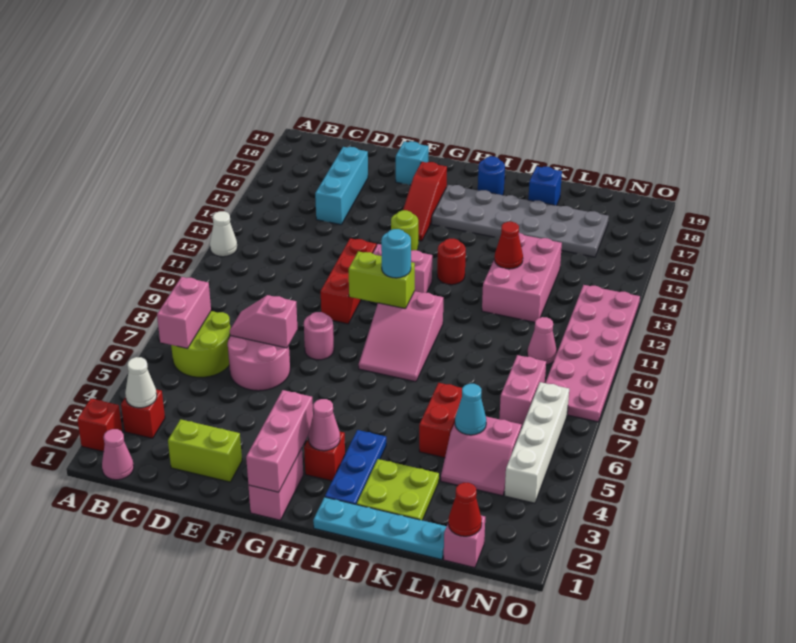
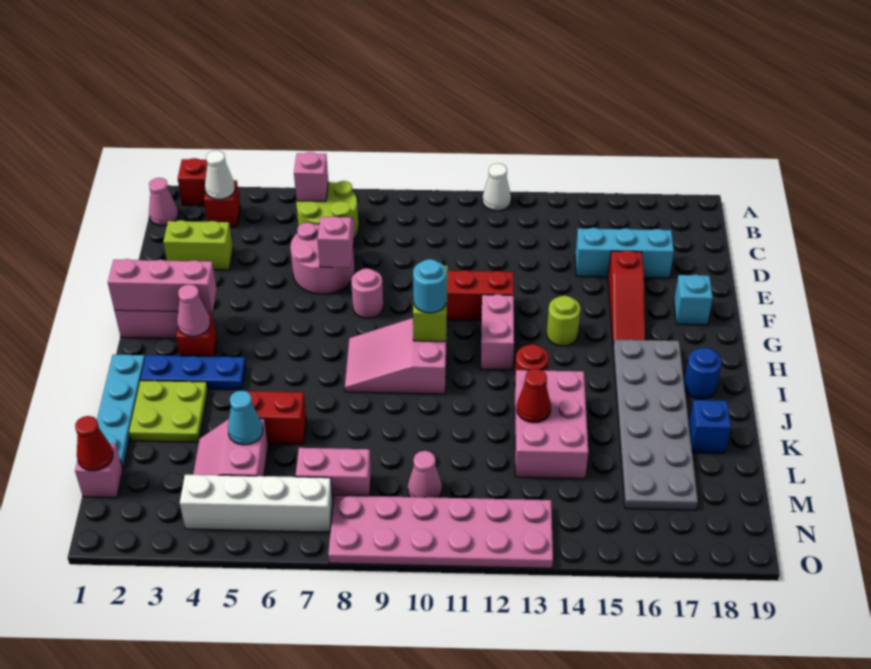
pink brick B6:B7 level 2 -> pink brick B6 level 2
lime brick D2:E2 level 1 -> lime brick D2:D3 level 1
red slope G15:G17 level 1 top 17 -> red slope E16:G16 level 1 top E
pink brick K12:L14 level 1 -> pink brick J13:L14 level 1

